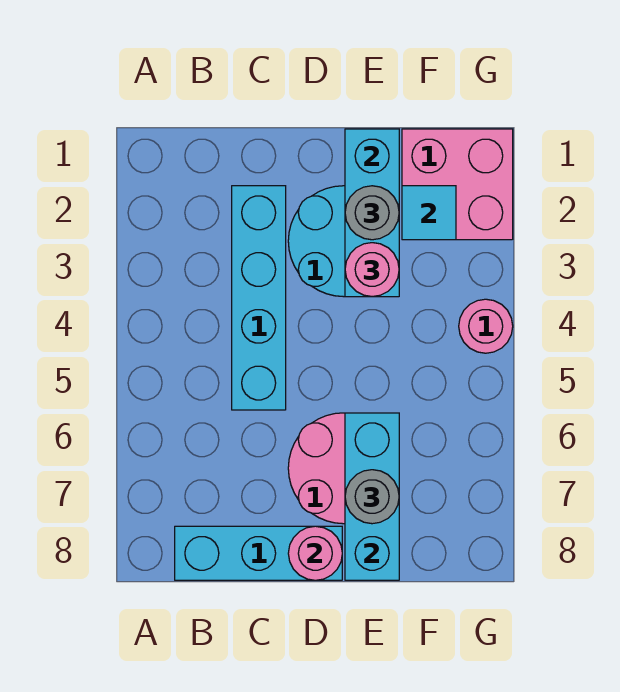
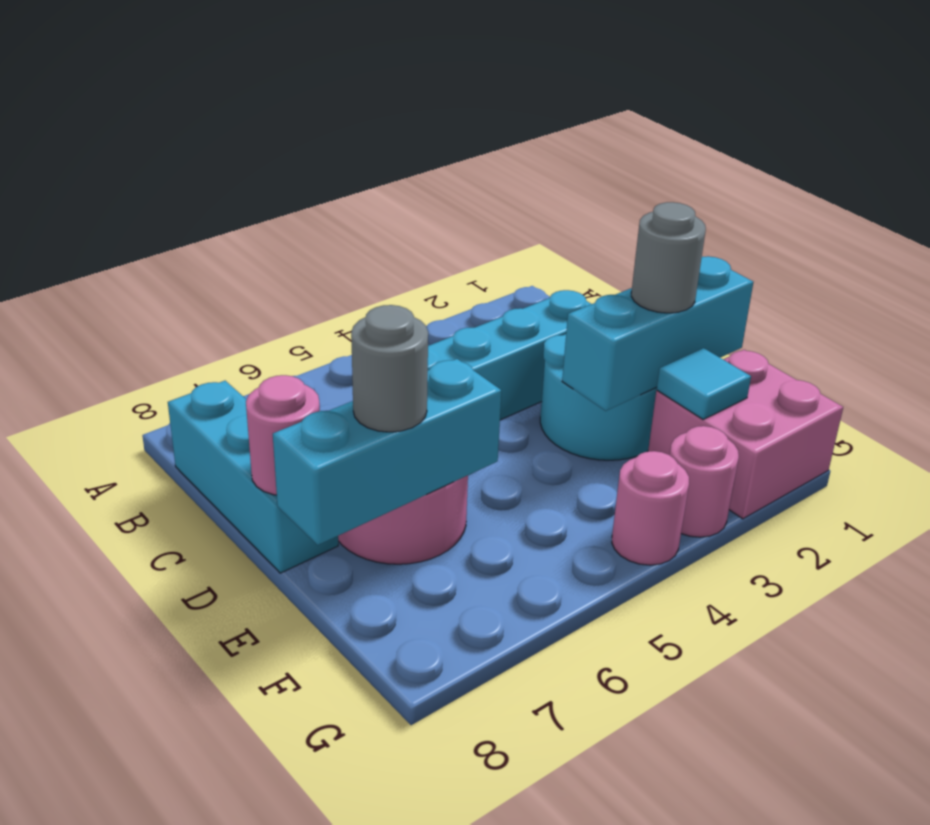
pink round brick E3 level 3 -> pink round brick G3 level 1

